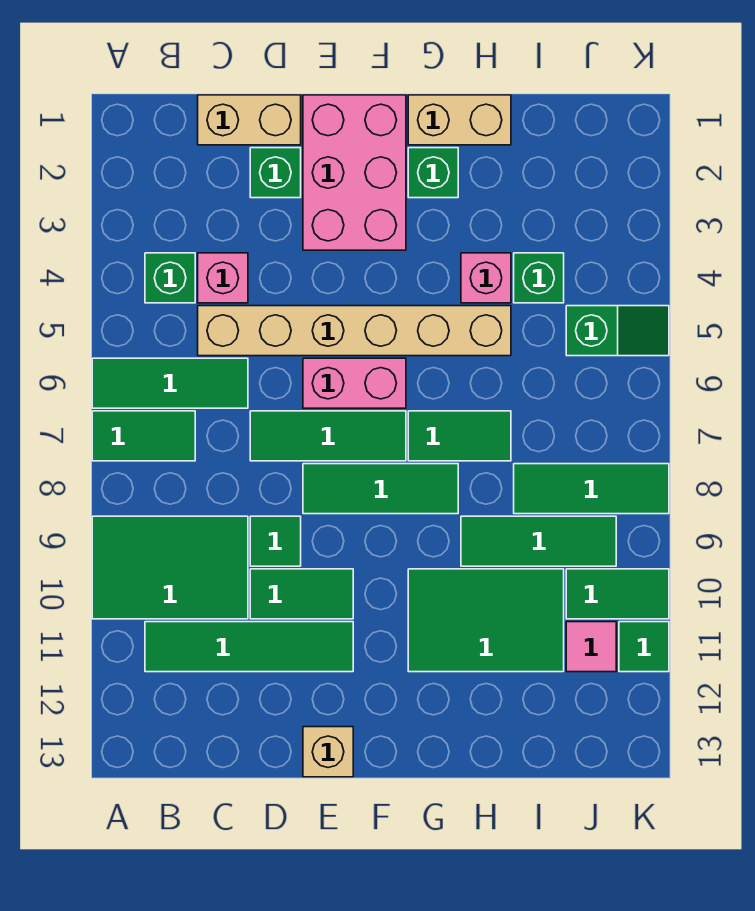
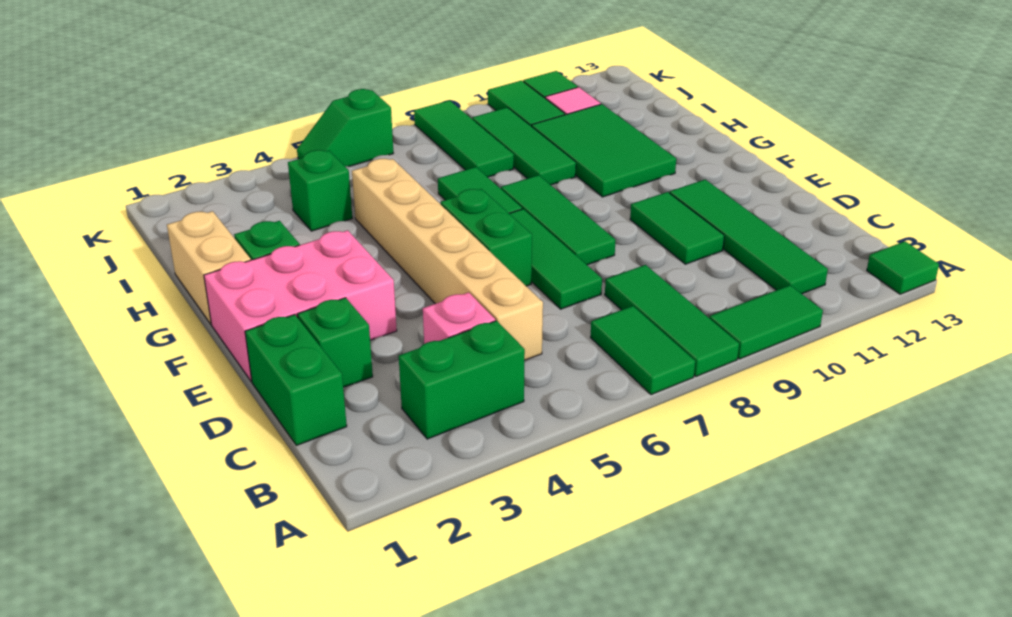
green tile A6:C6 level 1 -> green tile A8:C8 level 1
green tile A9:C10 level 1 -> green tile A9:A10 level 1
green brick B4 level 1 -> green brick B3:B4 level 1
tan brick C1:D1 level 1 -> green brick C1:D1 level 1
green tile D9 level 1 -> green tile A13 level 1
pink brick E6:F6 level 1 -> green brick E6:F6 level 1
tan brick E13 level 1 -> none
pink brick H4 level 1 -> none
green slope J5:K5 level 1 top J -> green slope K5:K6 level 1 top 6

